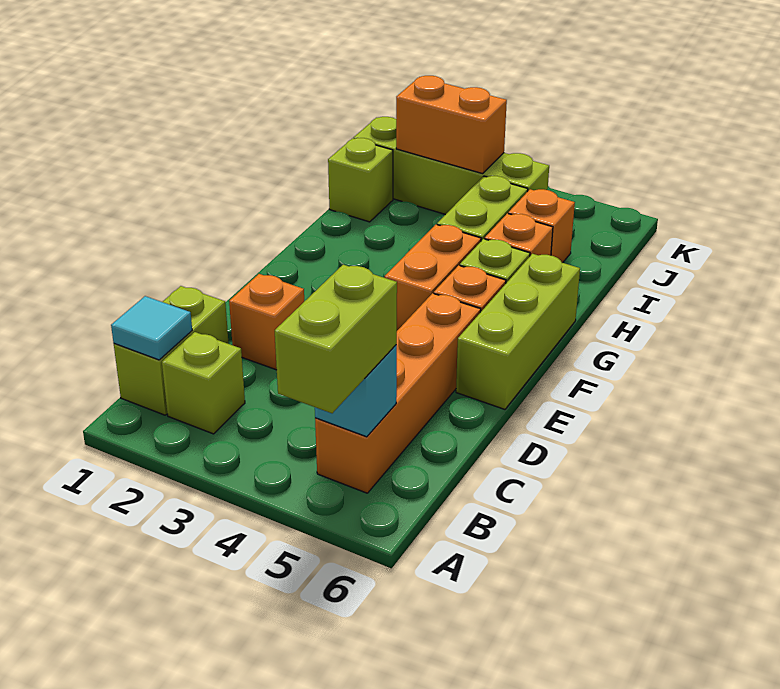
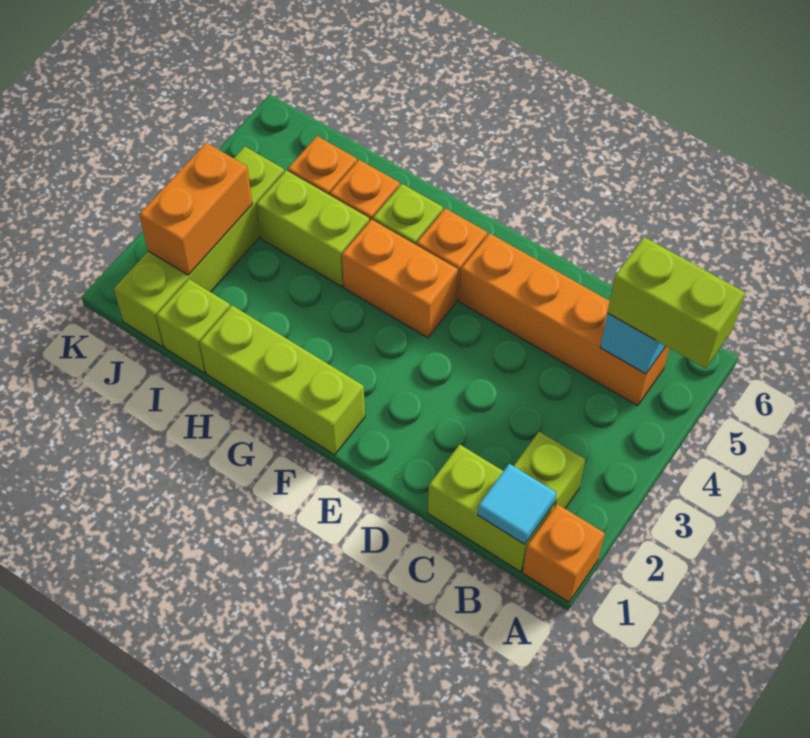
orange brick D2 level 1 -> orange brick A1 level 1
lime brick E6:G6 level 1 -> lime brick F1:H1 level 1

